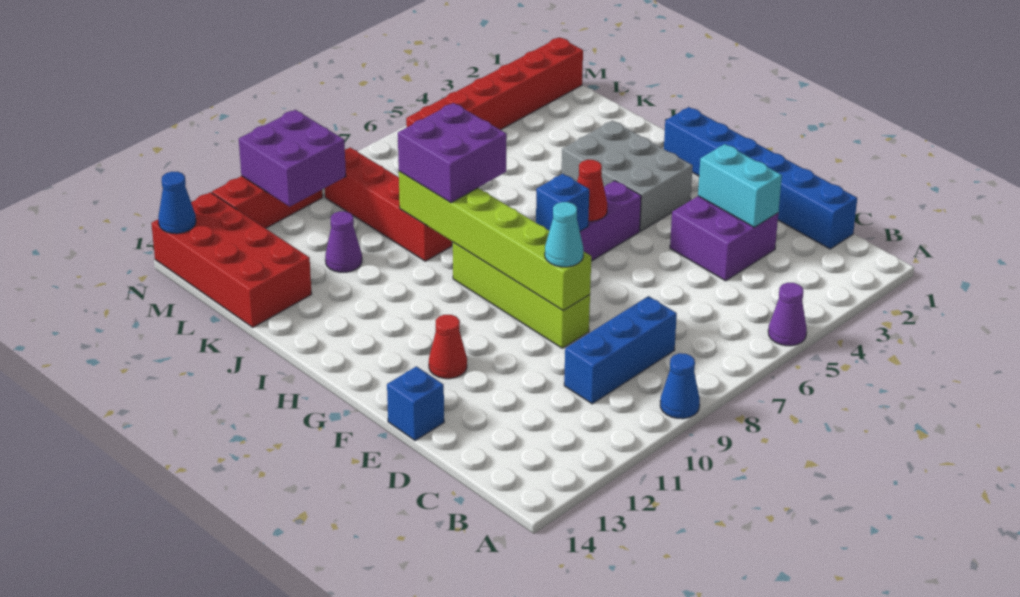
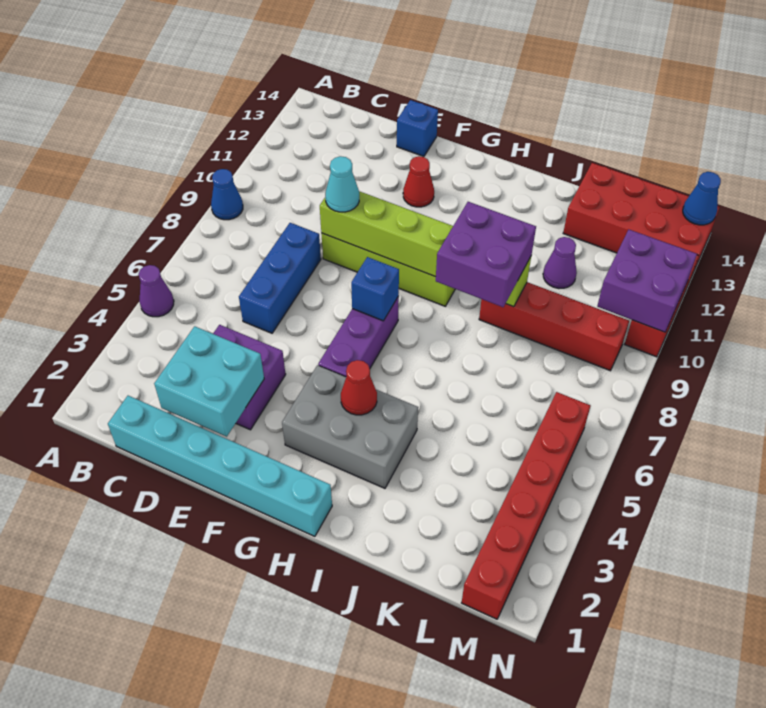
blue brick C1:H1 level 1 -> cyan brick C1:H1 level 1
blue brick C8:C10 level 1 -> blue brick D6:D8 level 1
cyan brick D3:E3 level 2 -> cyan brick D2:E3 level 2
red cone G6 level 2 -> red cone H4 level 2

